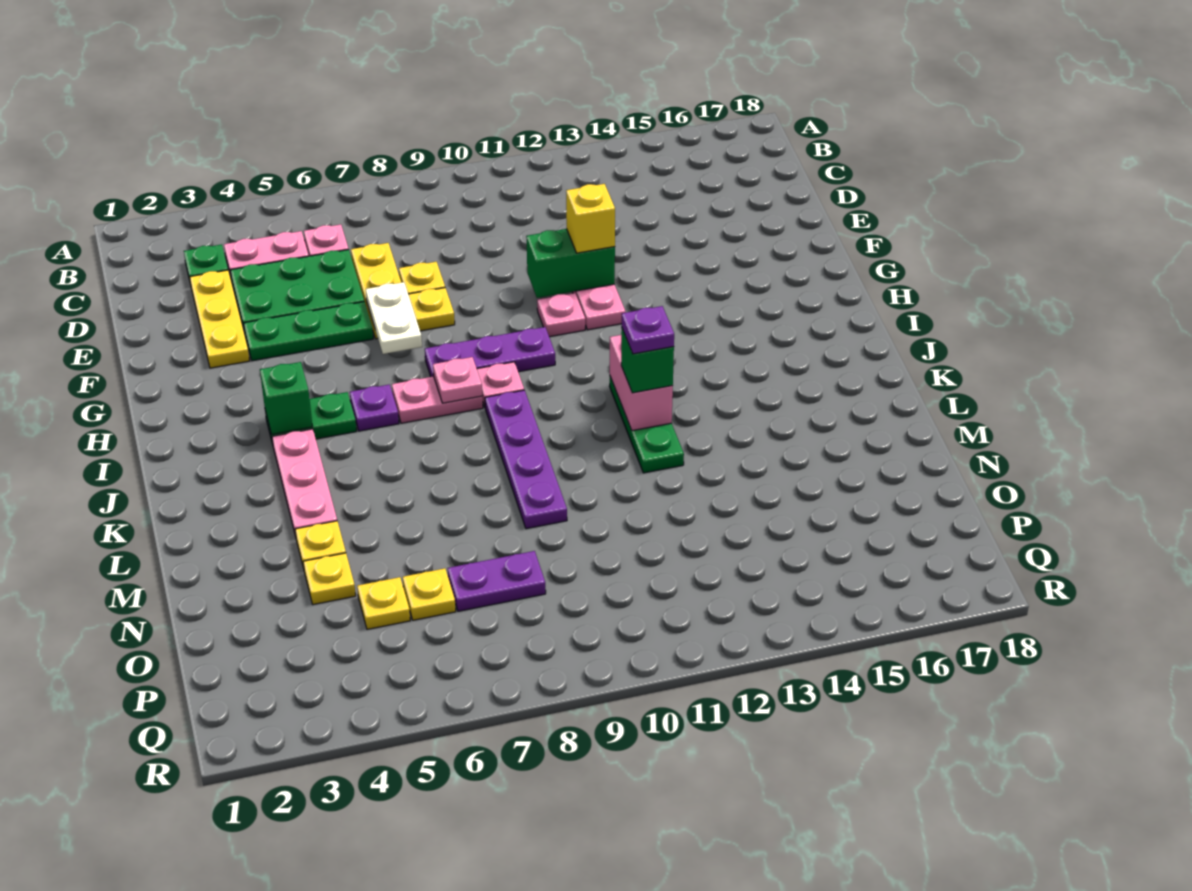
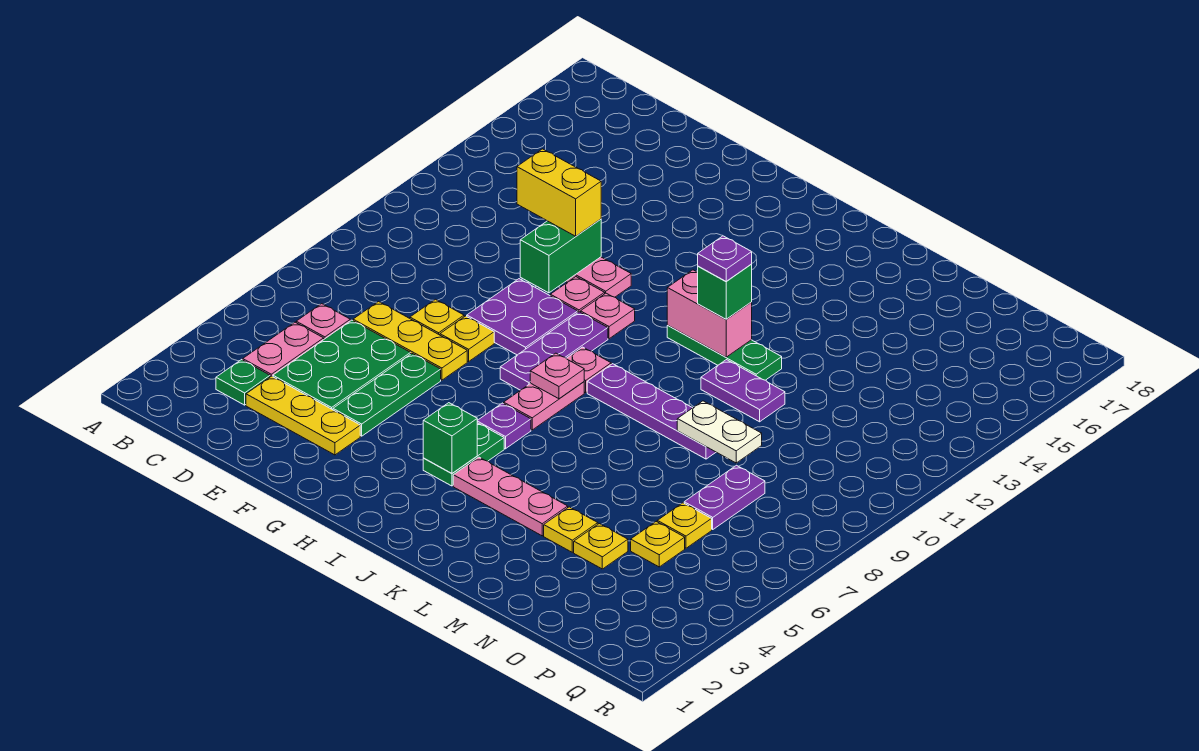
white plate F7:G7 level 2 -> white plate M9:N9 level 2
none -> purple plate F9:G10 level 1
yellow brick F12 level 3 -> yellow brick E12:F12 level 3
none -> pink plate H11 level 1
none -> purple plate L11:M11 level 1

